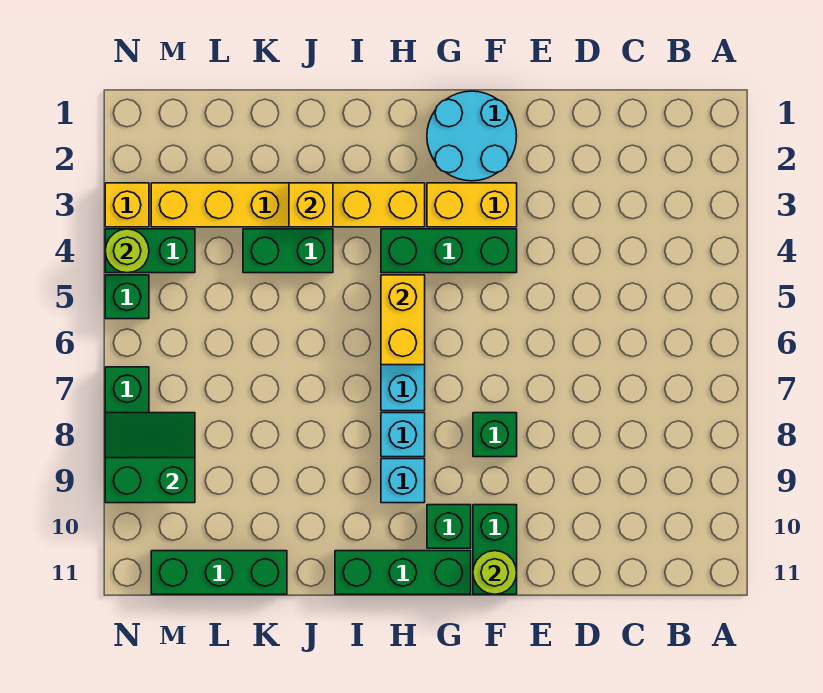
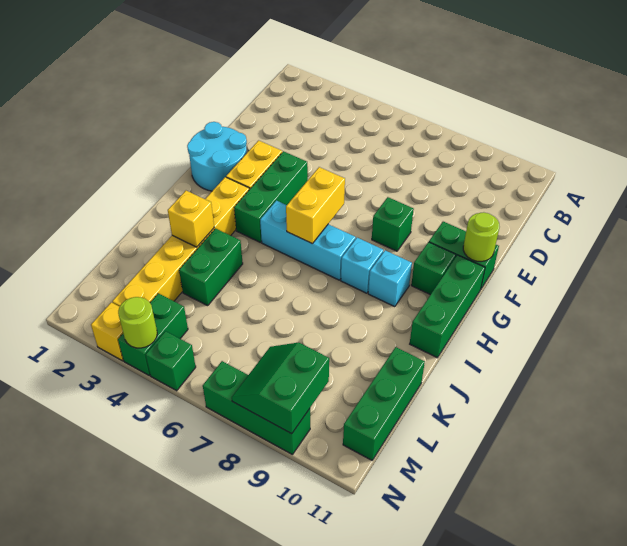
yellow brick H5:H6 level 2 -> yellow brick G6:H6 level 2

